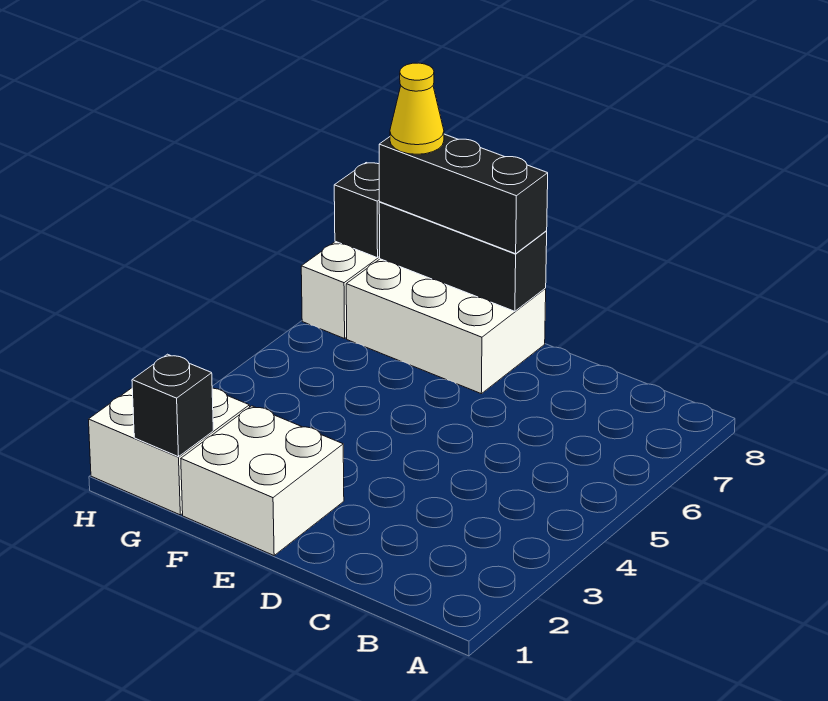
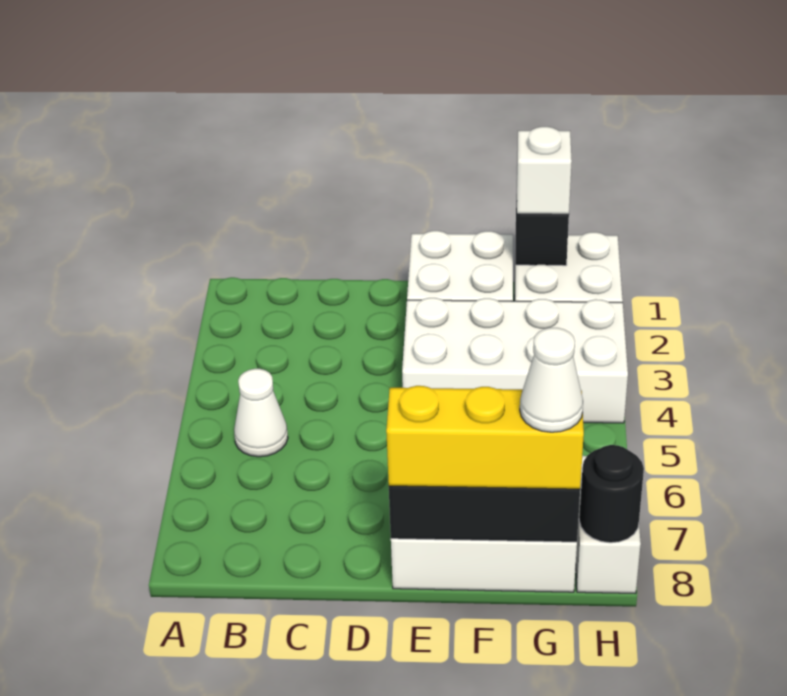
none -> white cone B5 level 1
none -> white brick E3:H4 level 1
black brick E8:G8 level 3 -> yellow brick E8:G8 level 3
none -> white brick G1 level 3
yellow cone G8 level 4 -> white cone G8 level 4
black brick H8 level 2 -> black round brick H8 level 2

